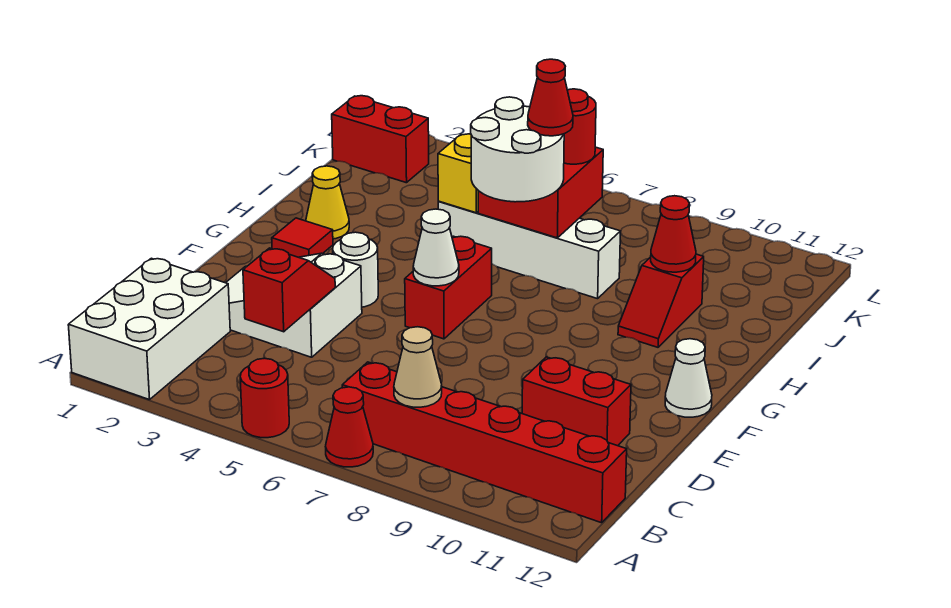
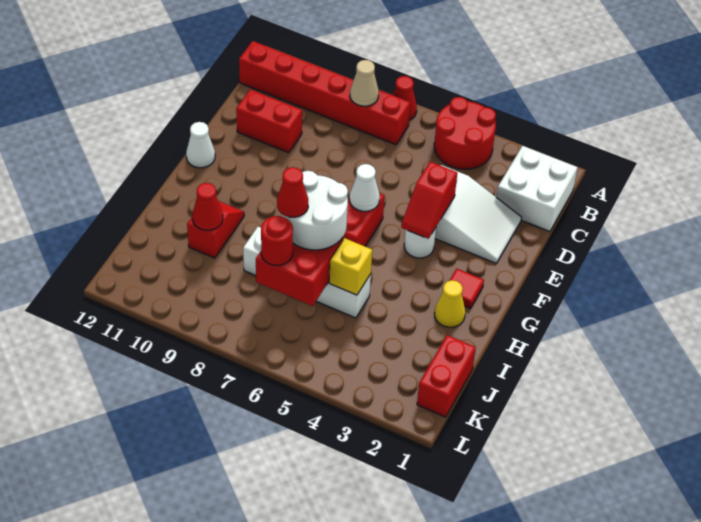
white brick A1:C2 level 1 -> white brick B1:C2 level 1
red round brick A5 level 1 -> red round brick A4:B5 level 1
red slope C4:D4 level 2 top C -> red slope E4:F4 level 2 top E
red brick K1:K2 level 1 -> red brick J1:K1 level 1

